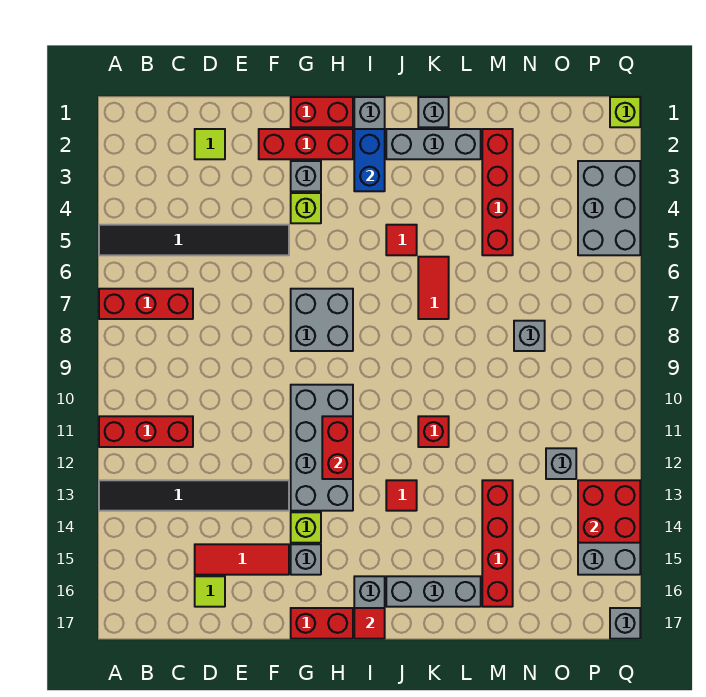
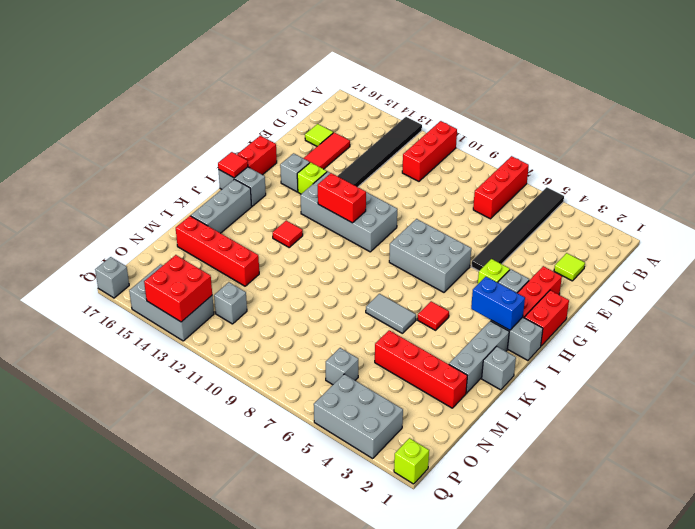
grey brick G7:H8 level 1 -> grey brick G6:H8 level 1
red tile K6:K7 level 1 -> grey tile K6:K7 level 1
red brick K11 level 1 -> none
grey brick N8 level 1 -> grey brick O6 level 1

